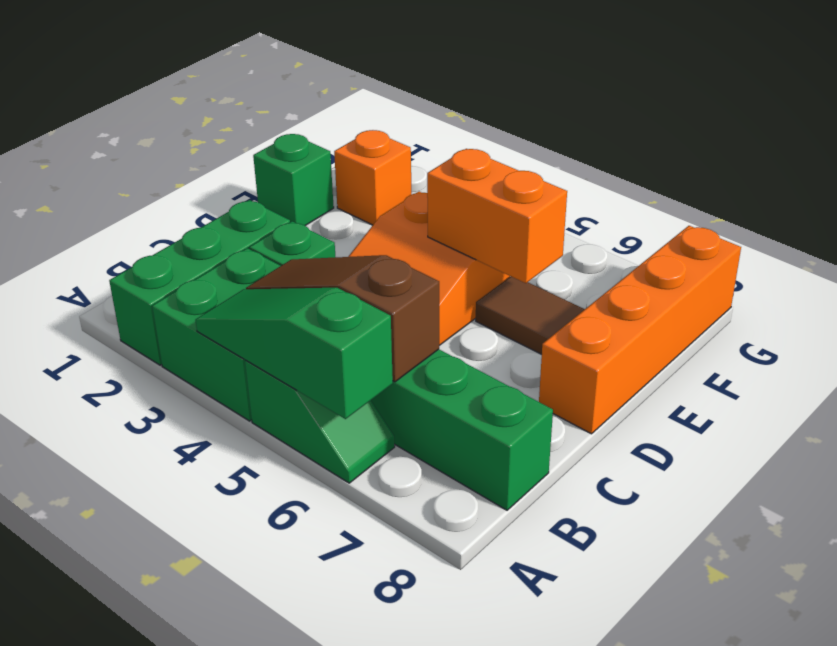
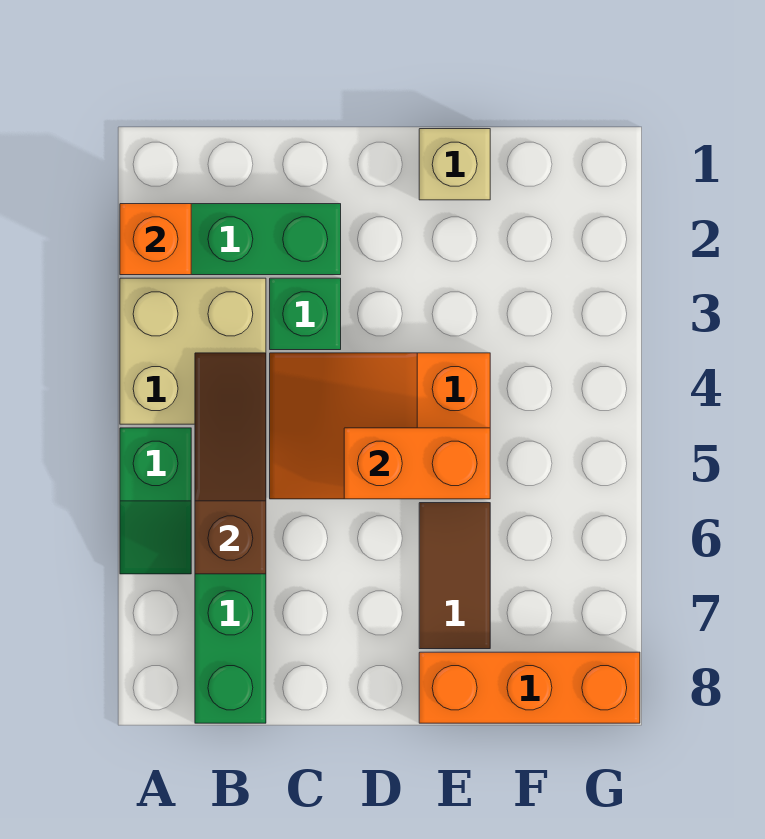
green brick A3:B4 level 1 -> tan brick A3:B4 level 1
green slope A4:A6 level 2 top 6 -> none
orange brick D8:G8 level 1 -> orange brick E8:G8 level 1
green brick E1 level 1 -> tan brick E1 level 1
orange brick E5:E6 level 2 -> orange brick D5:E5 level 2
orange brick F2 level 1 -> orange brick A2 level 2

